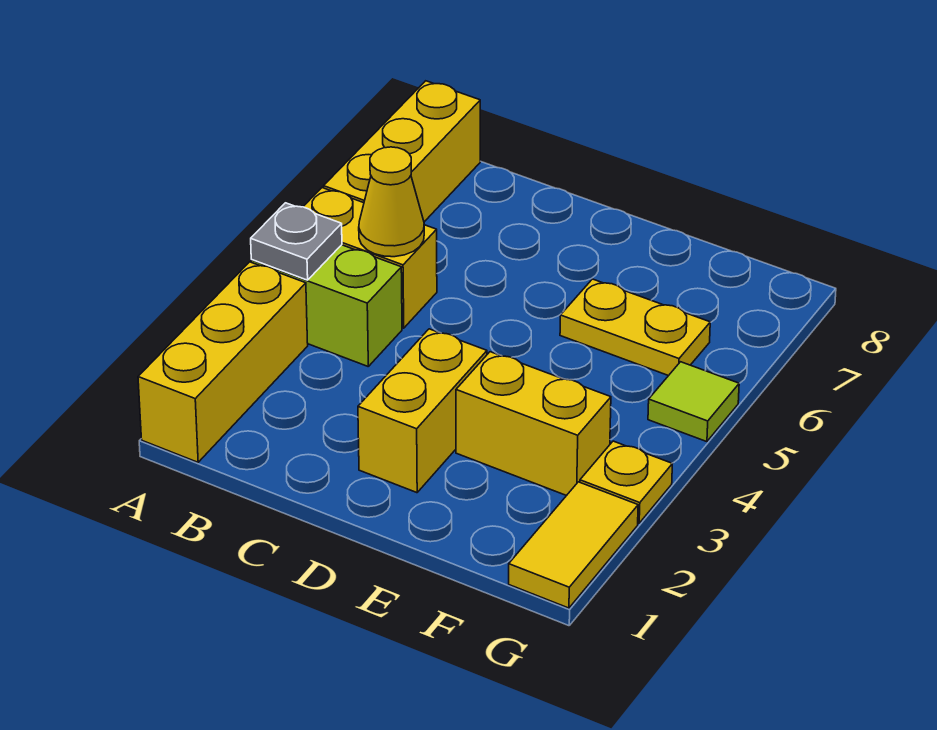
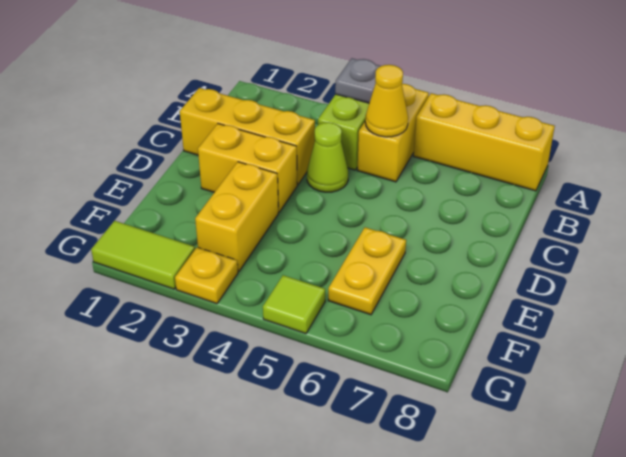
yellow brick A1:A3 level 1 -> yellow brick C1:C3 level 1
none -> lime cone C4 level 1
yellow tile G1:G2 level 1 -> lime tile G1:G2 level 1

